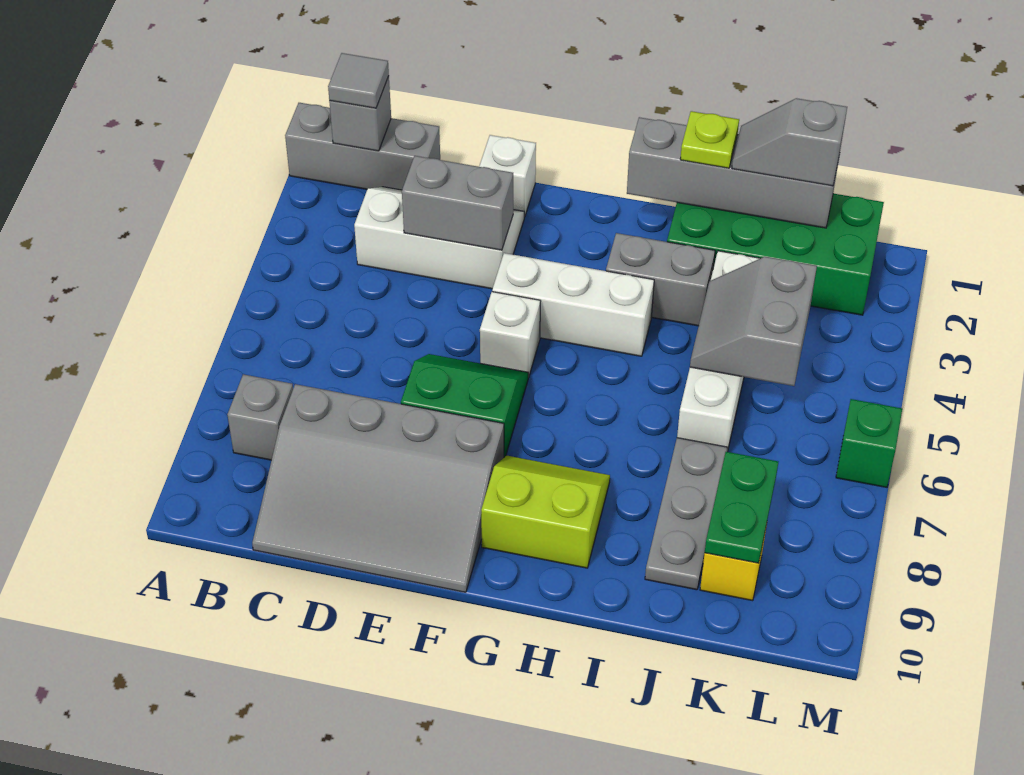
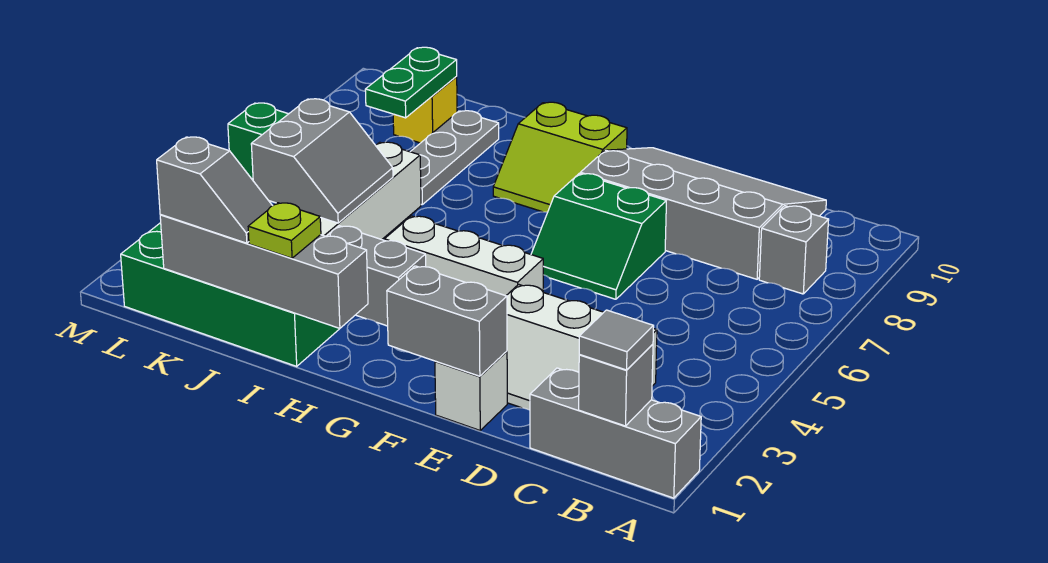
grey brick D3:E3 level 2 -> grey brick E1:F1 level 2
white brick F5 level 1 -> none

